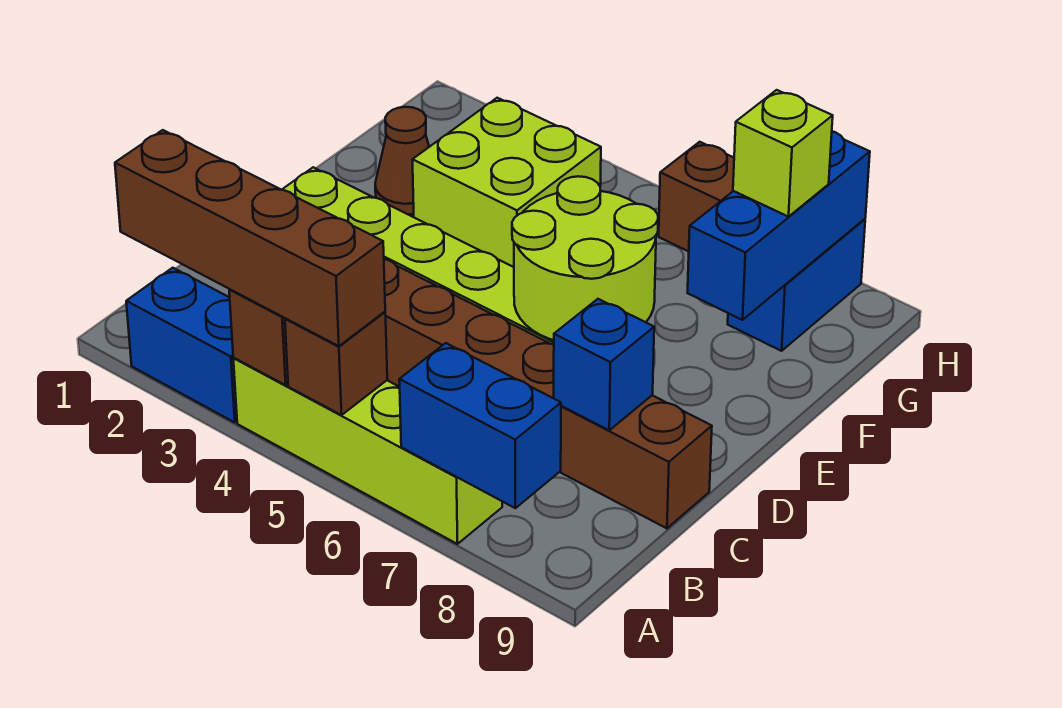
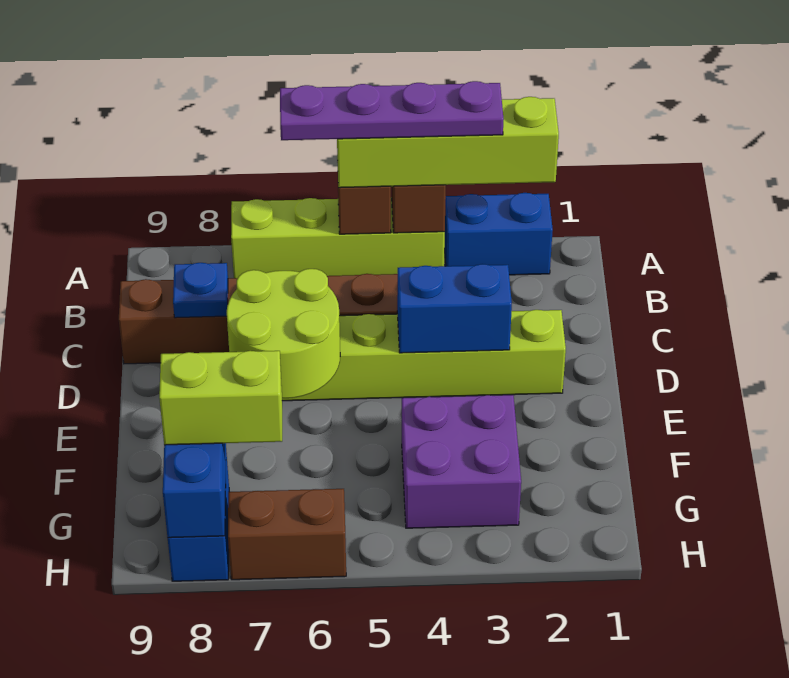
brown brick A2:A5 level 3 -> lime brick A2:A5 level 3
none -> purple plate A3:A6 level 4
blue brick A7:A8 level 2 -> blue brick D3:D4 level 2
blue brick C8 level 2 -> blue plate C8 level 2
brown cone F2 level 1 -> none
lime brick F3:G4 level 1 -> purple brick F3:G4 level 1
lime brick G8 level 3 -> lime brick G7:G8 level 3

